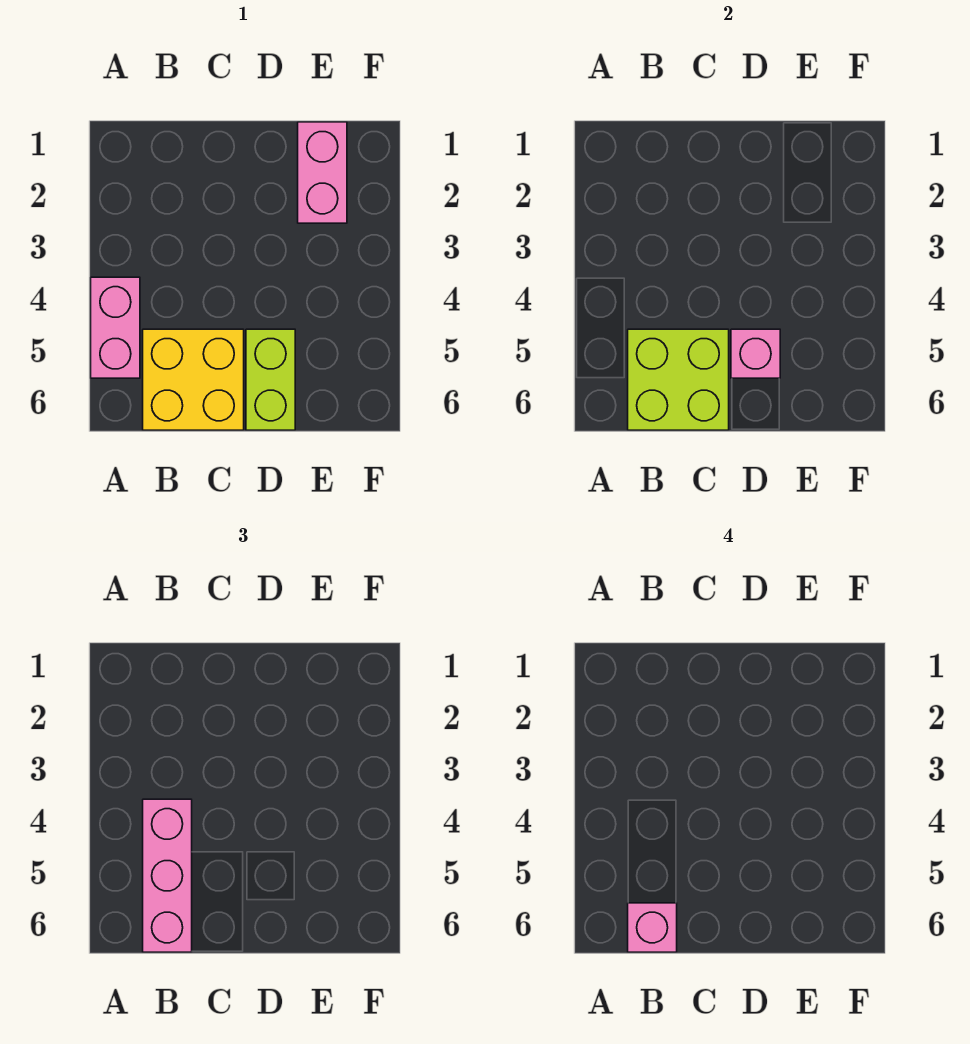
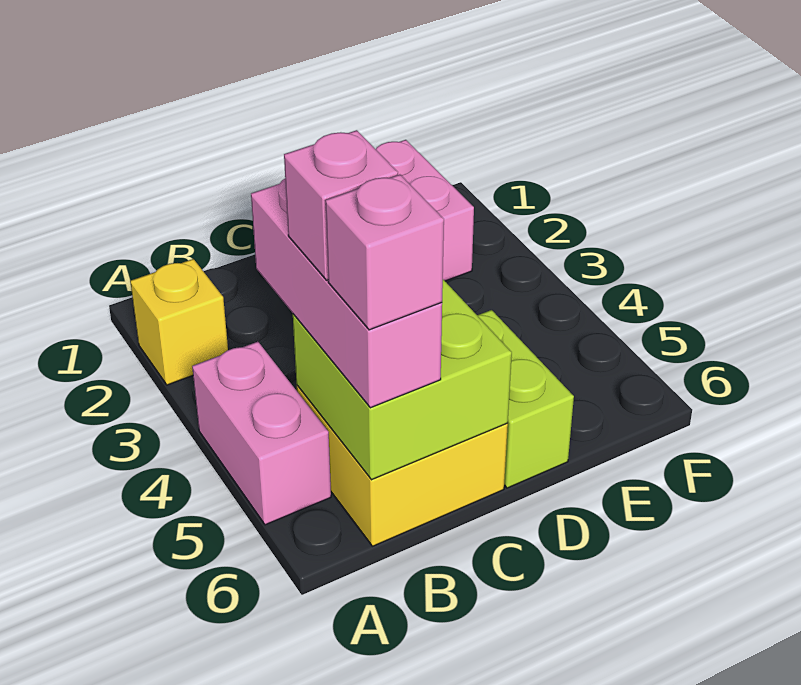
none -> yellow brick A2 level 1
pink brick D5 level 2 -> pink brick B5 level 4

